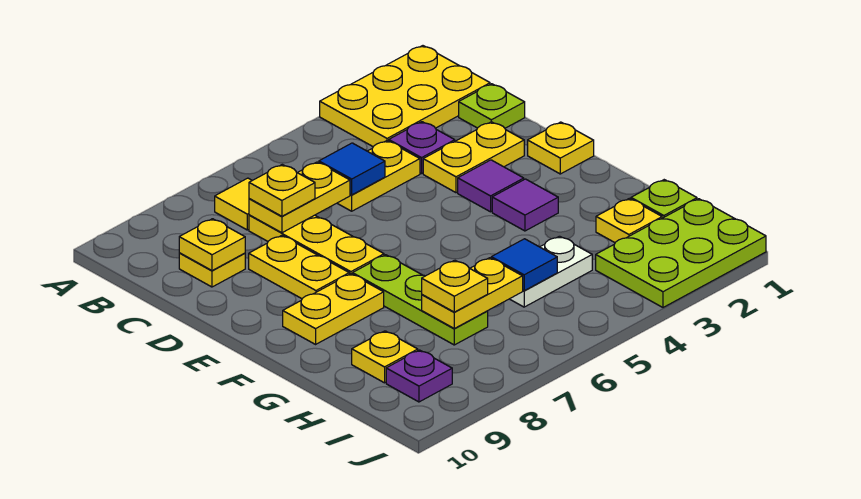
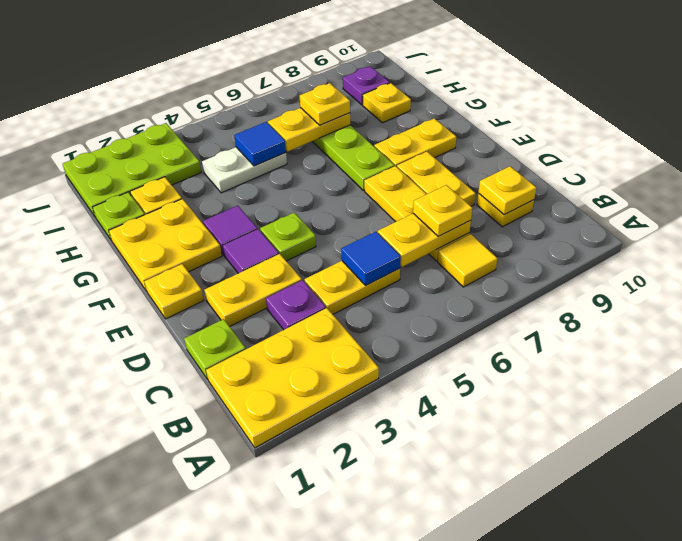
none -> lime plate E4 level 1
none -> yellow plate F1:G2 level 1

